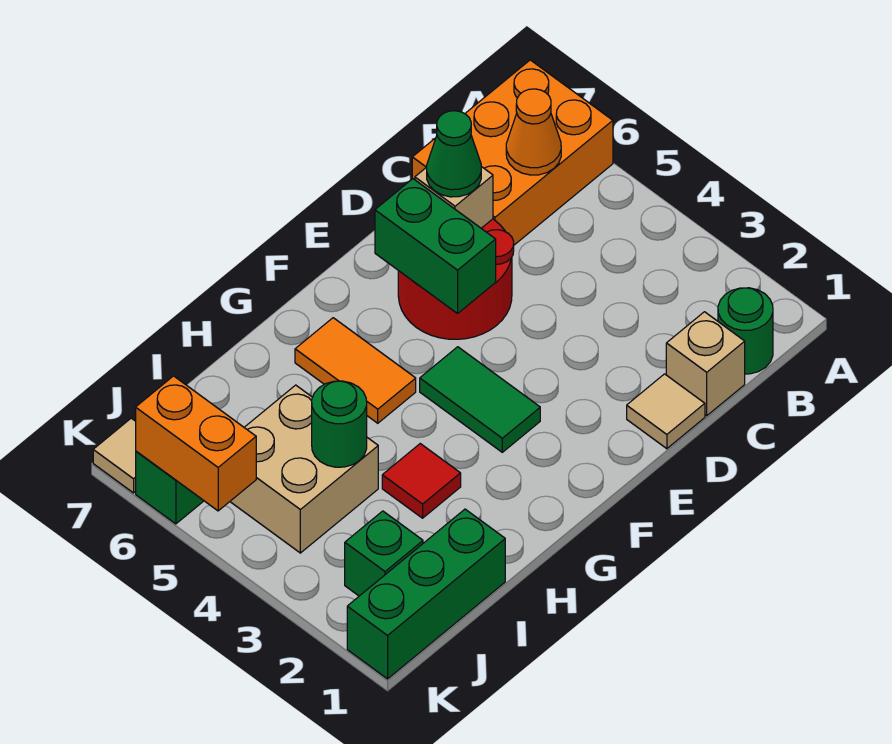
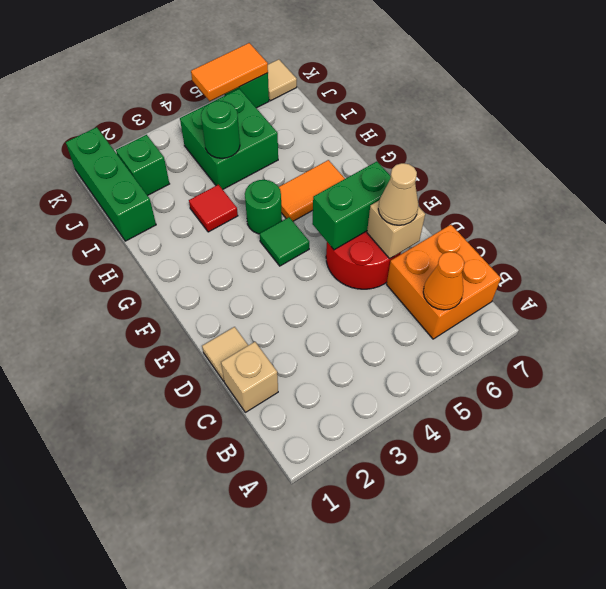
orange brick A6:C7 level 1 -> orange brick B6:C7 level 1
green round brick B1 level 1 -> green round brick G4 level 1
green cone D6 level 3 -> tan cone D6 level 3
green tile F3:F4 level 1 -> green tile F4 level 1
tan brick I4:J5 level 1 -> green brick I4:J5 level 1
orange brick K5:K6 level 2 -> orange tile K5:K6 level 2

